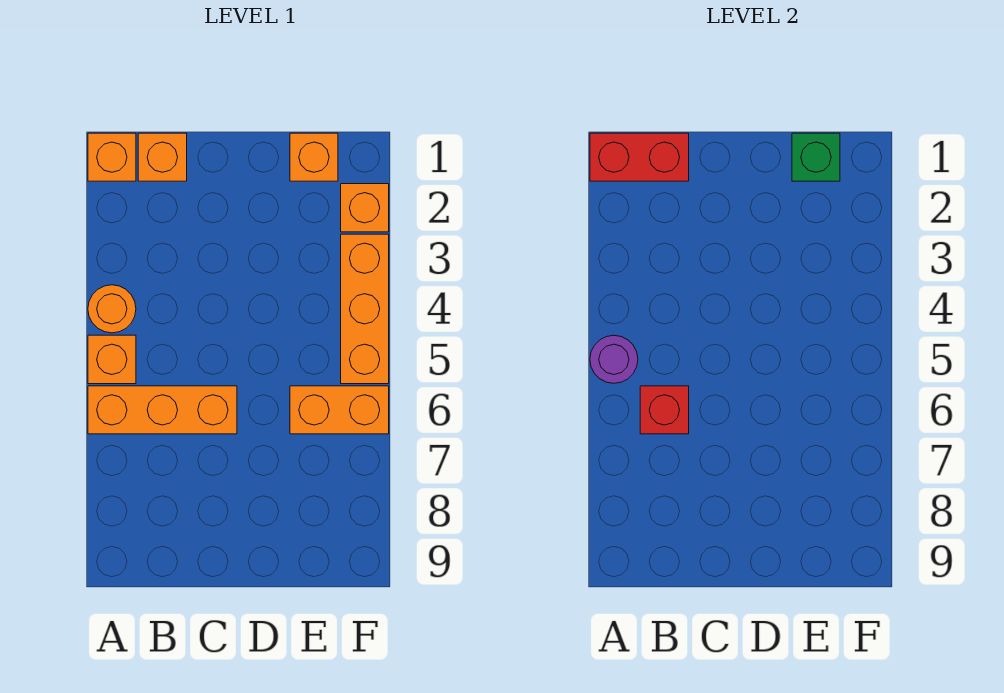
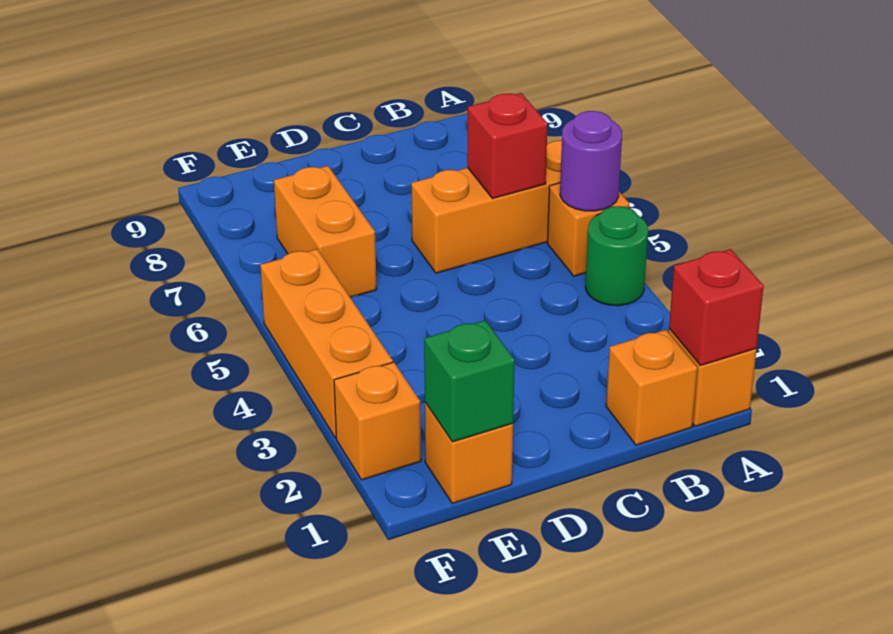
red brick A1:B1 level 2 -> red brick A1 level 2
orange round brick A4 level 1 -> green round brick A4 level 1
orange brick E6:F6 level 1 -> orange brick E6:E7 level 1

